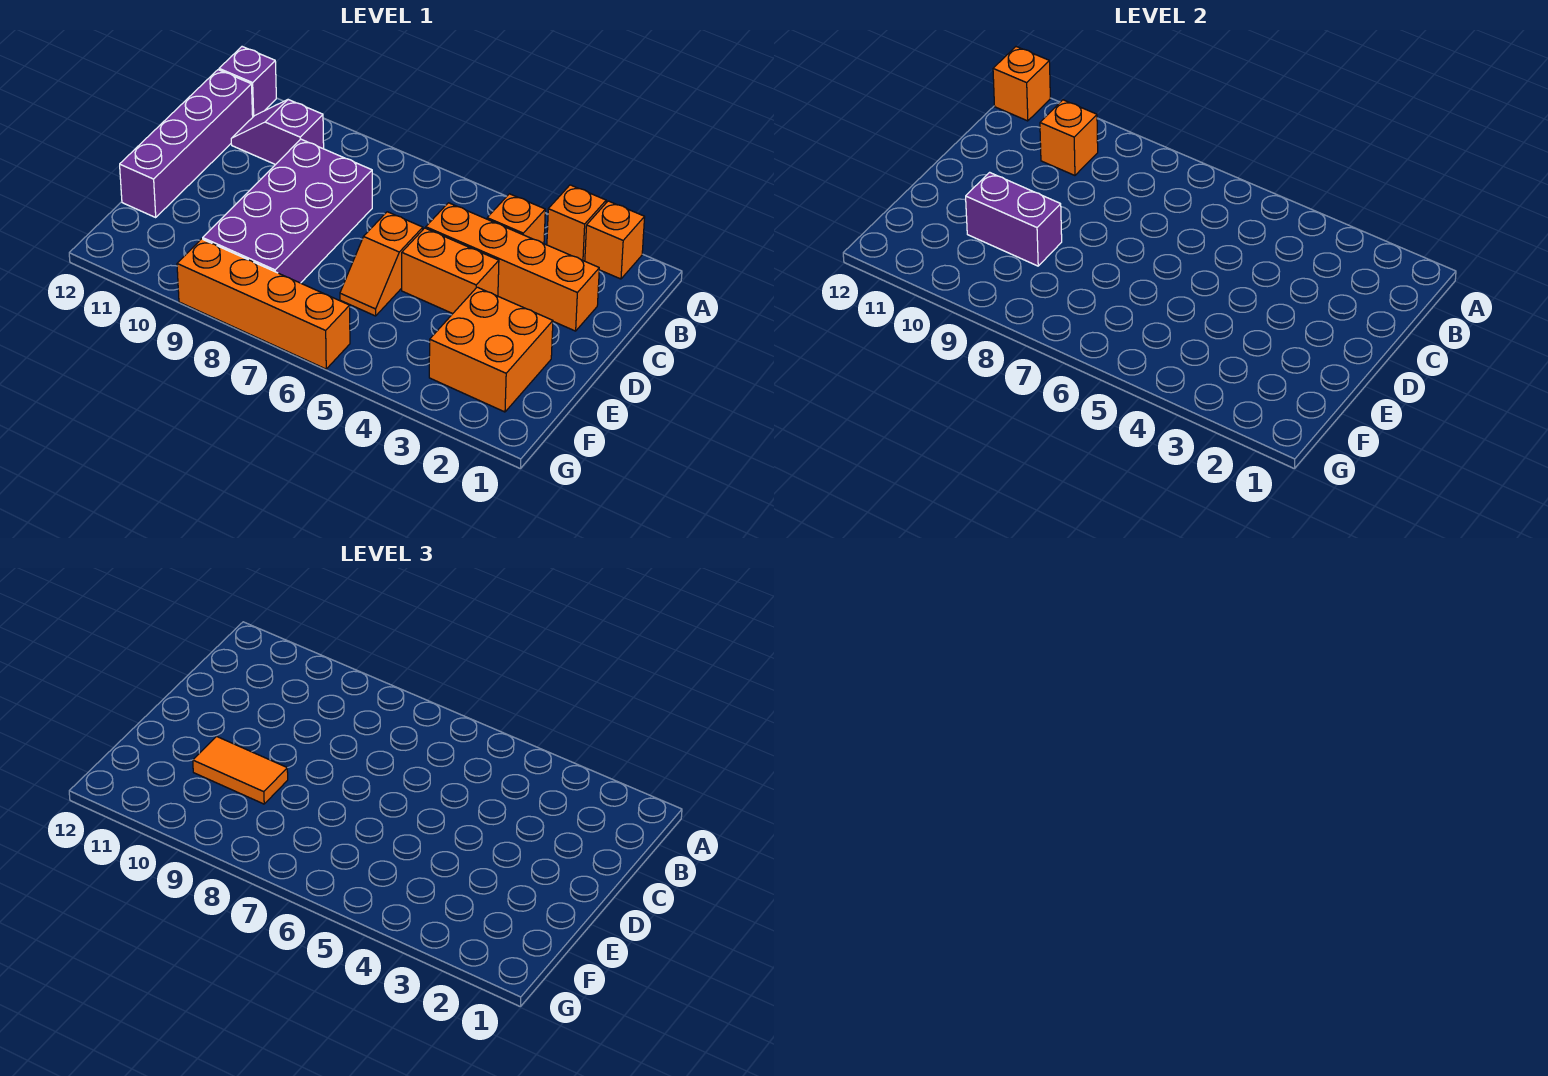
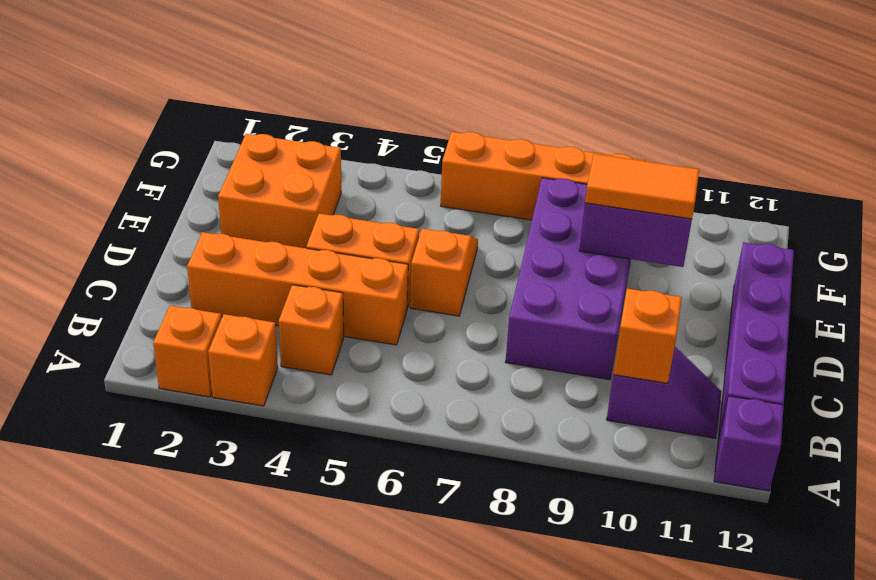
orange brick A12 level 2 -> none

